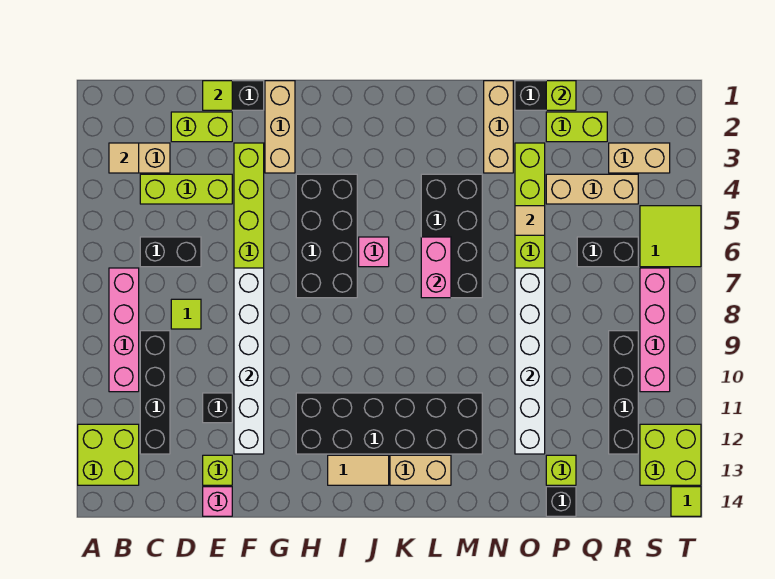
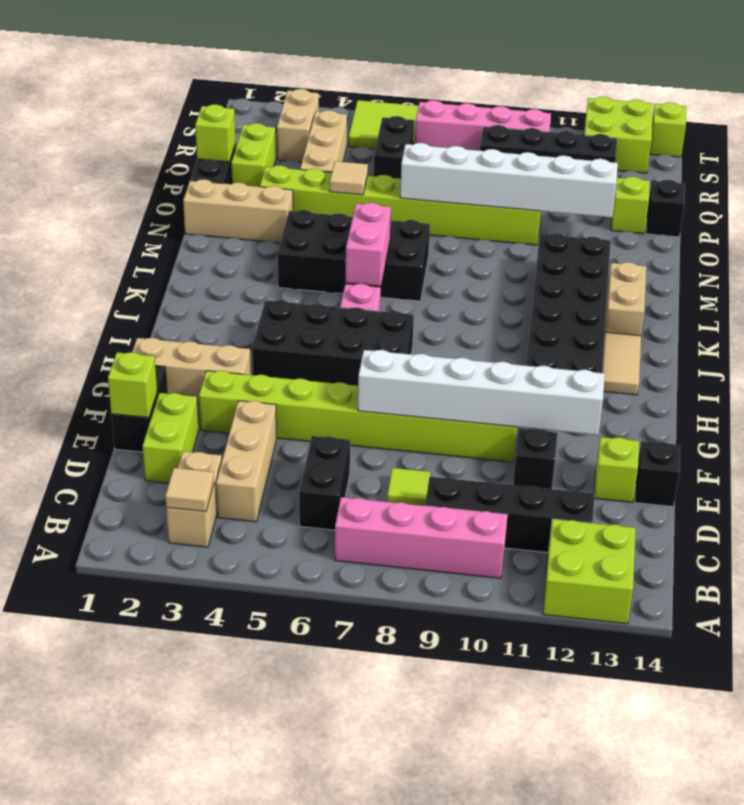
lime brick C4:E4 level 1 -> tan brick C4:E4 level 1
lime tile E1 level 2 -> lime brick E1 level 2
pink brick E14 level 1 -> black brick E14 level 1
pink brick L6:L7 level 2 -> pink brick K6:L6 level 2
lime tile T14 level 1 -> lime brick T14 level 1

